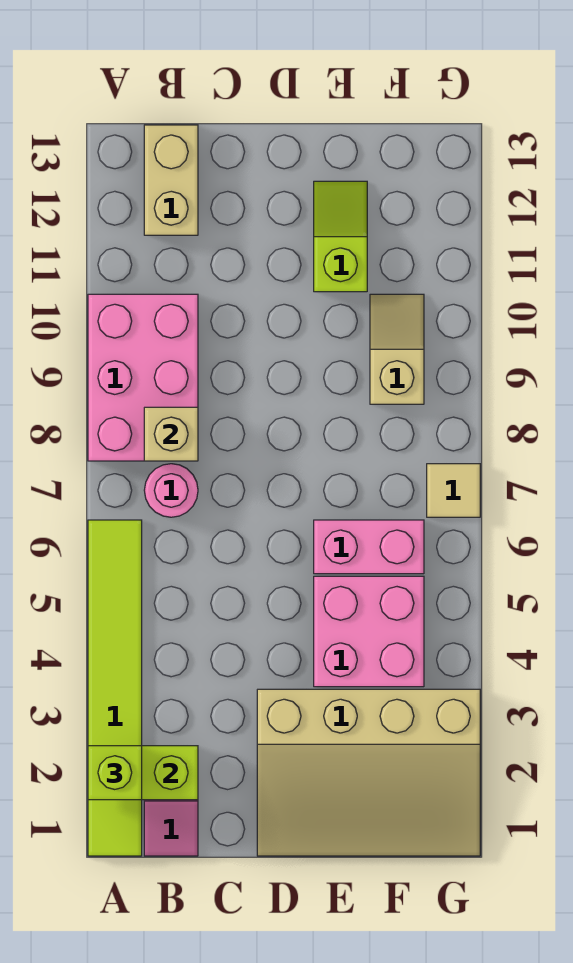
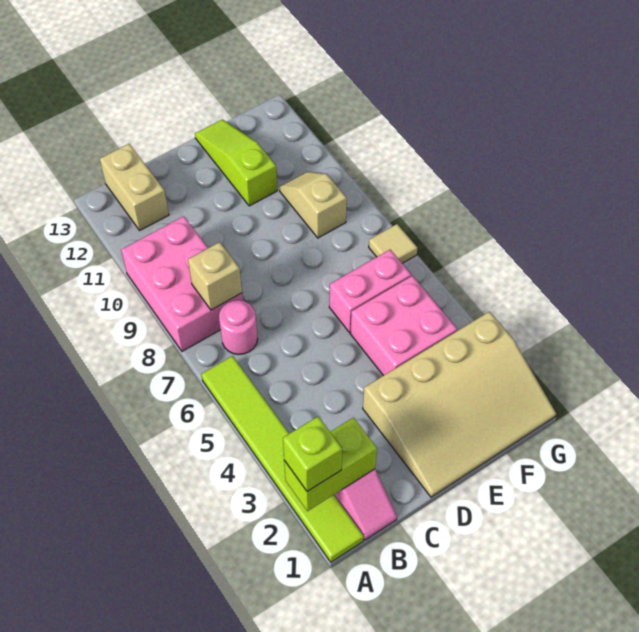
lime slope E11:E12 level 1 top 11 -> lime slope E11:E13 level 1 top 11

